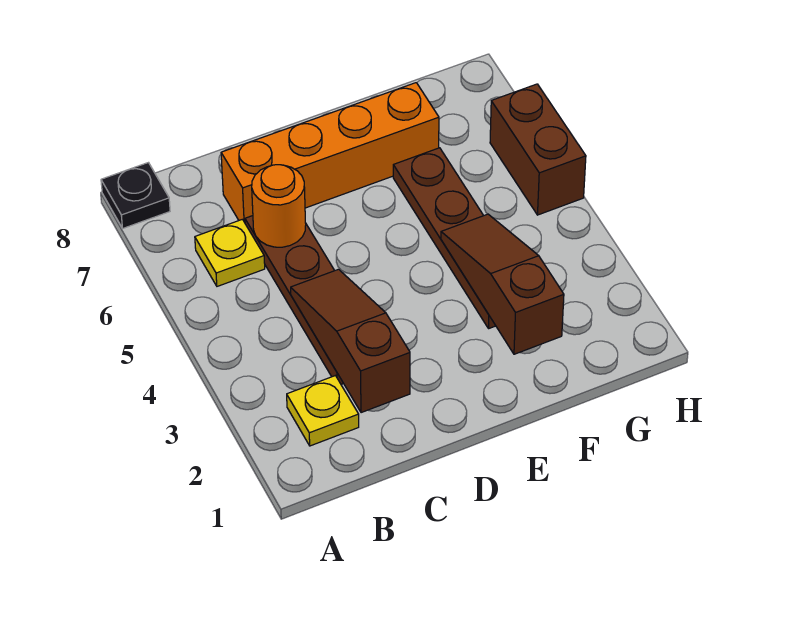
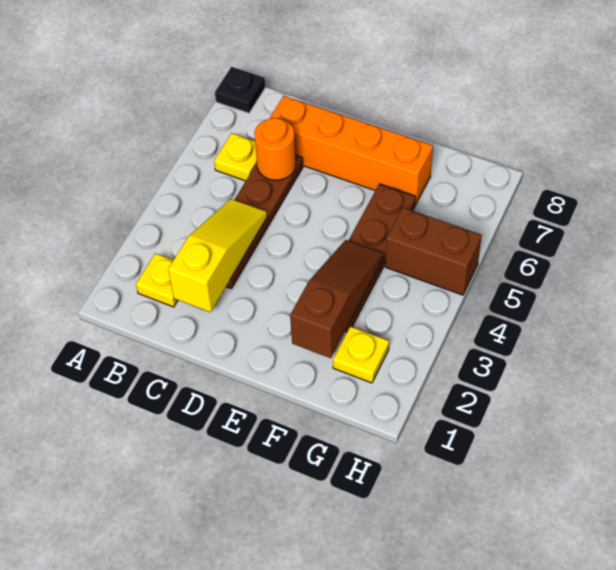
brown slope C2:C4 level 2 top 2 -> yellow slope C2:C4 level 2 top 2
none -> yellow plate G2 level 1
brown brick H5:H6 level 1 -> brown brick G5:H5 level 1

